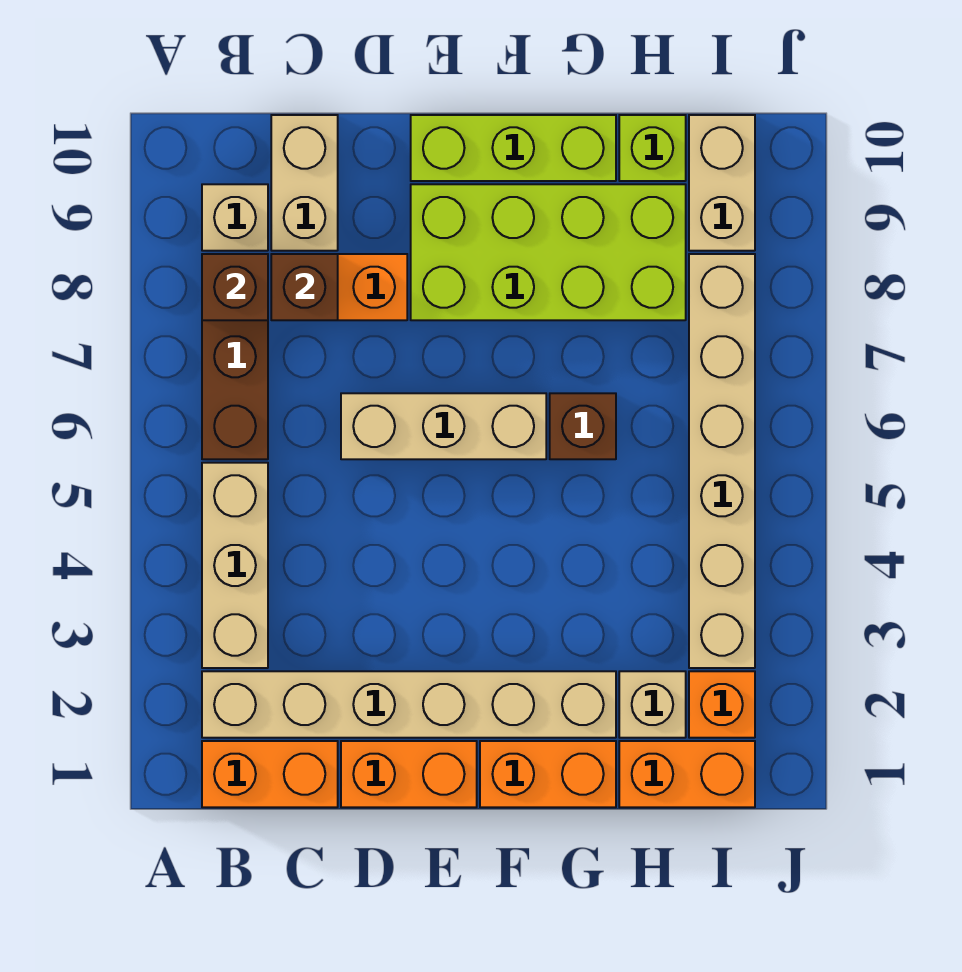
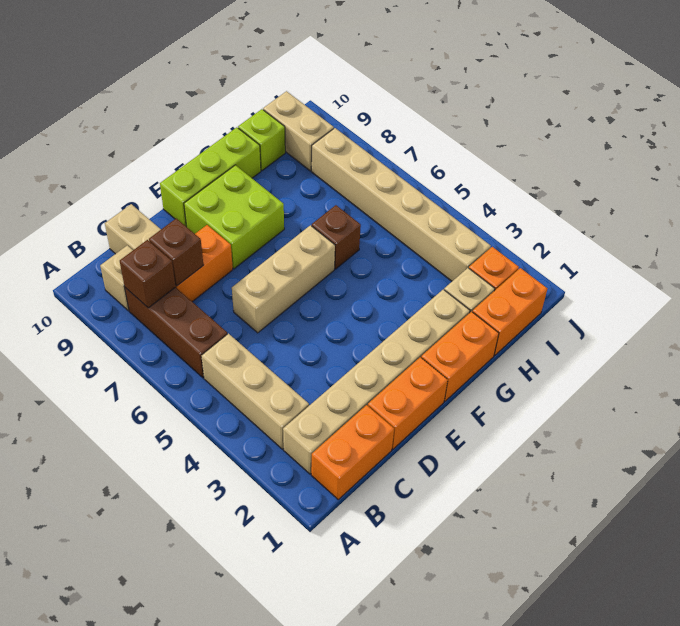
lime brick E8:H9 level 1 -> lime brick E8:F9 level 1

